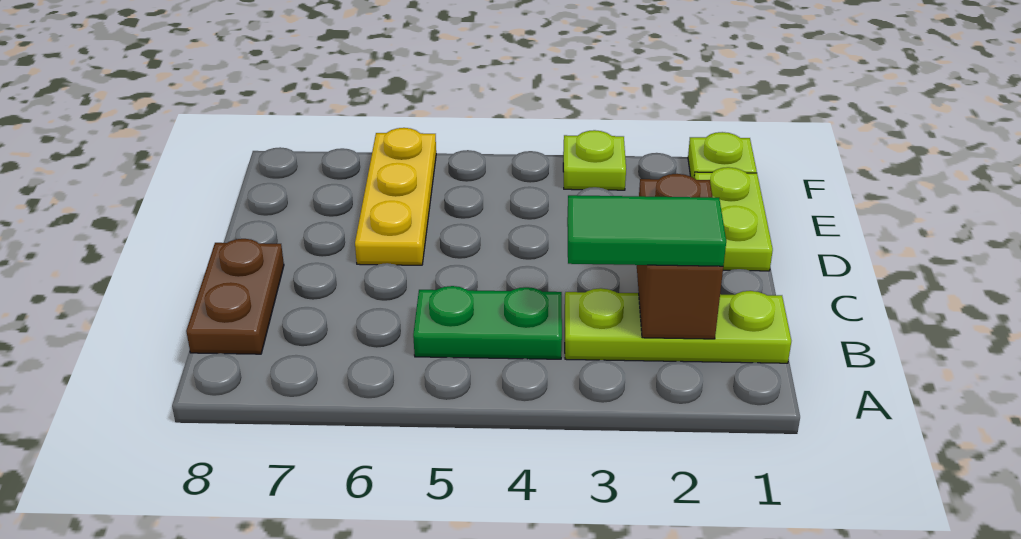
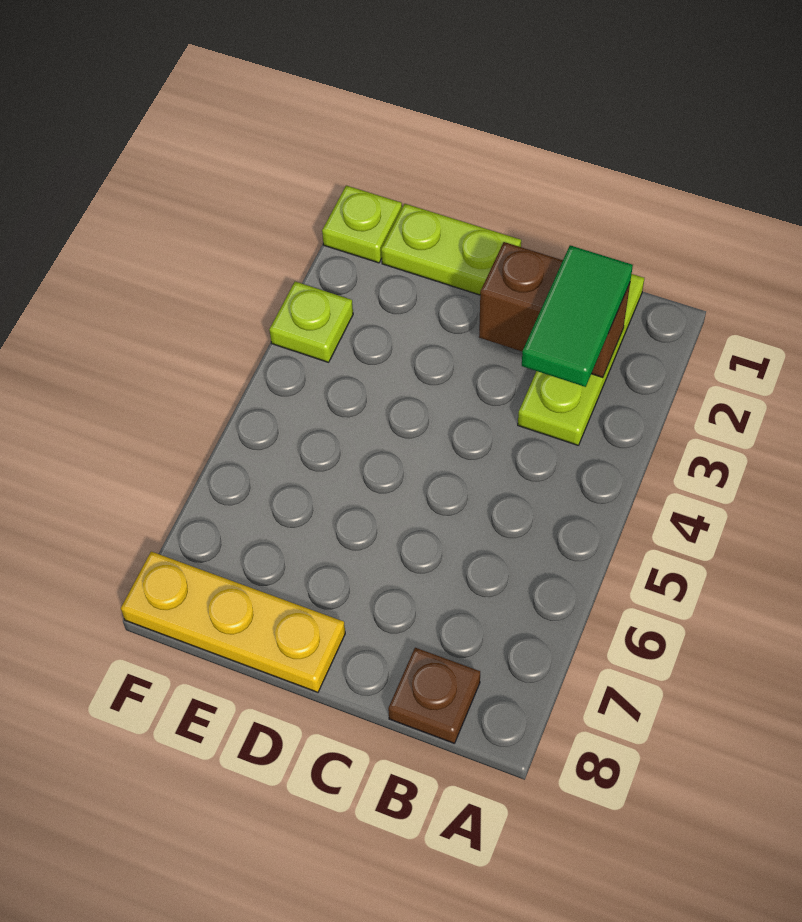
green plate B4:B5 level 1 -> none
brown plate B8:C8 level 1 -> brown plate B8 level 1
yellow plate D6:F6 level 1 -> yellow plate D8:F8 level 1

